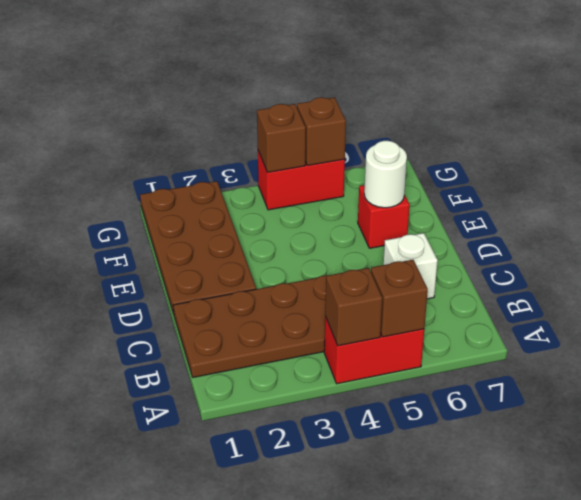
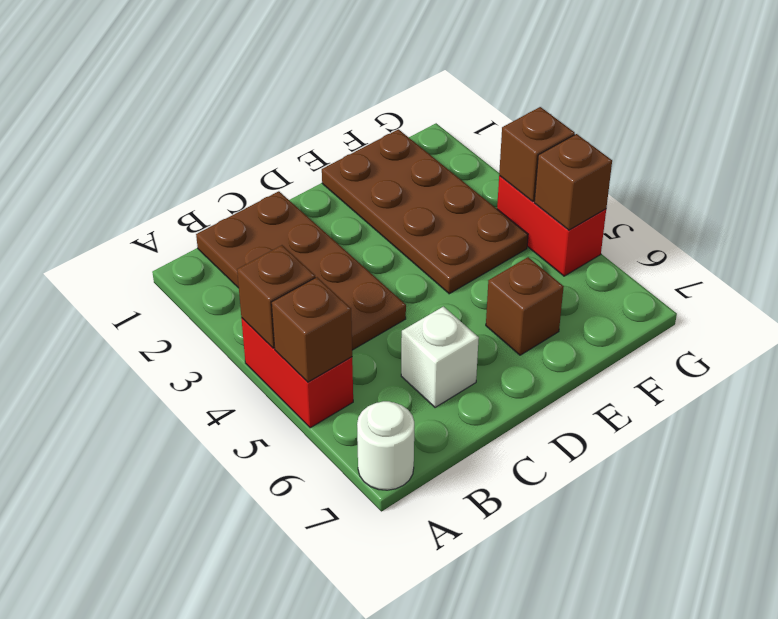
brown plate D1:G2 level 1 -> brown plate E1:F4 level 1
red brick E6 level 1 -> brown brick E6 level 1
white round brick E6 level 2 -> white round brick A7 level 1

